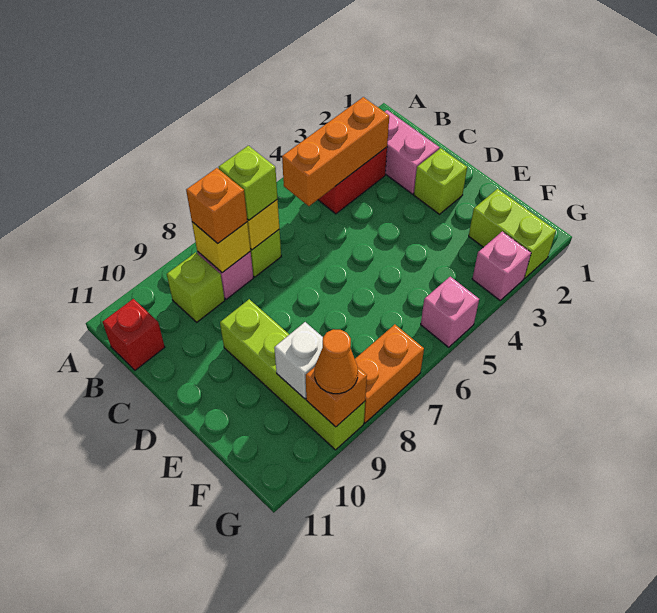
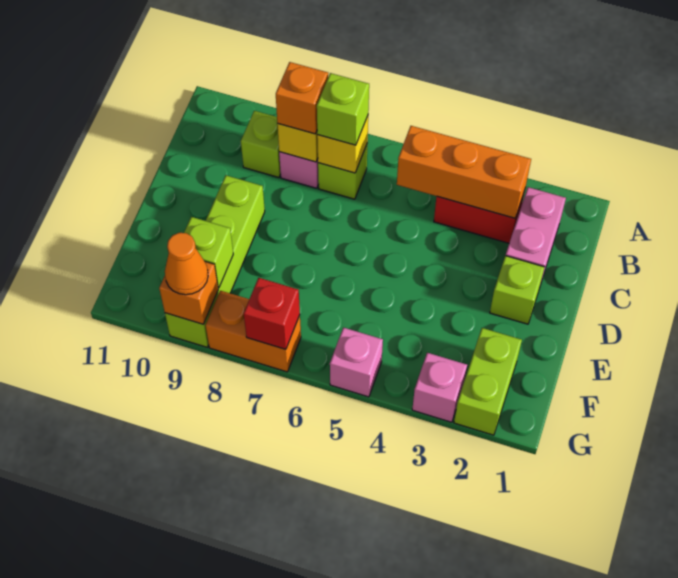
red brick B11 level 1 -> red brick G7 level 2
white brick F9 level 2 -> lime brick F9 level 2

